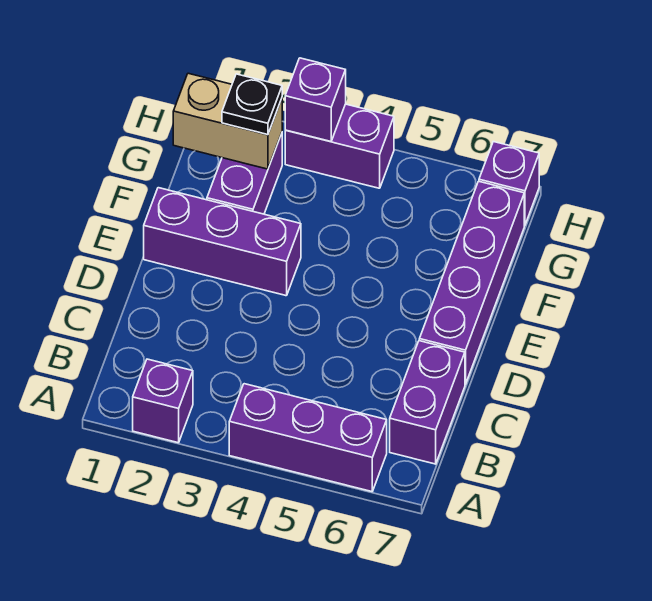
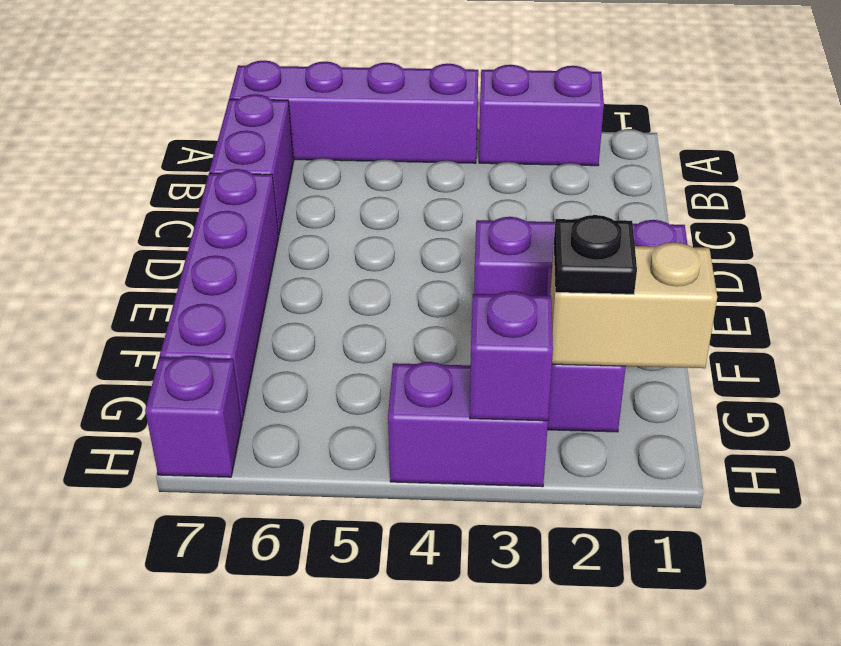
purple brick A2 level 1 -> purple brick A2:A3 level 1
purple brick A4:A6 level 1 -> purple brick A4:A7 level 1

